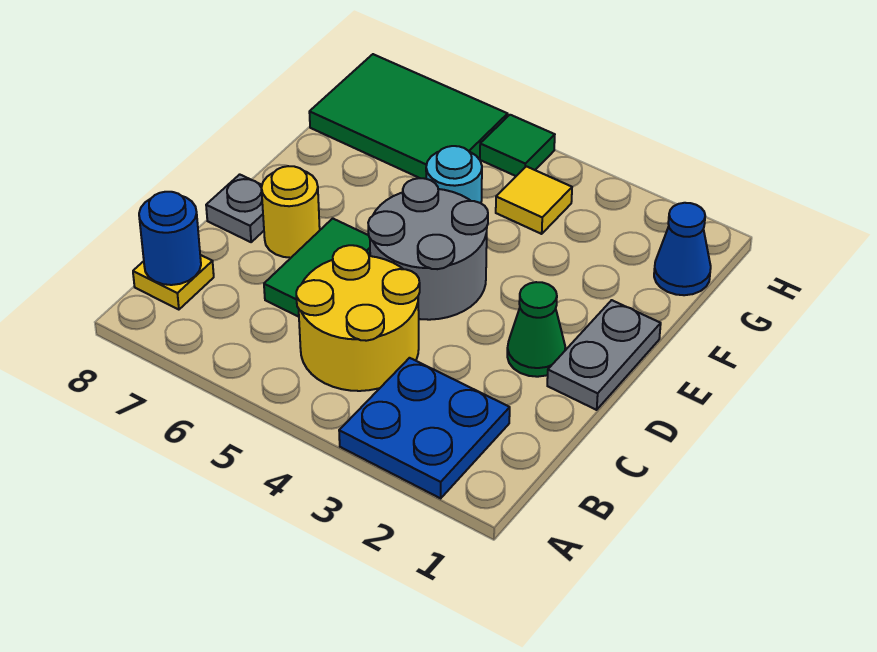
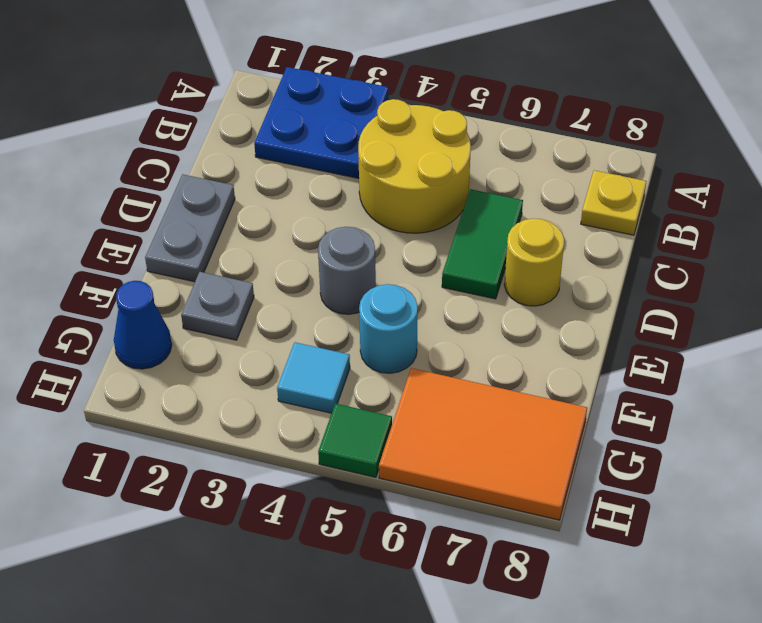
blue round brick B8 level 2 -> none
green cone D2 level 1 -> none
grey round brick D4:E5 level 1 -> grey round brick E4 level 1
grey plate D8 level 1 -> grey plate F2 level 1
yellow tile G4 level 1 -> cyan tile G4 level 1
green tile G6:H8 level 1 -> orange tile G6:H8 level 1

